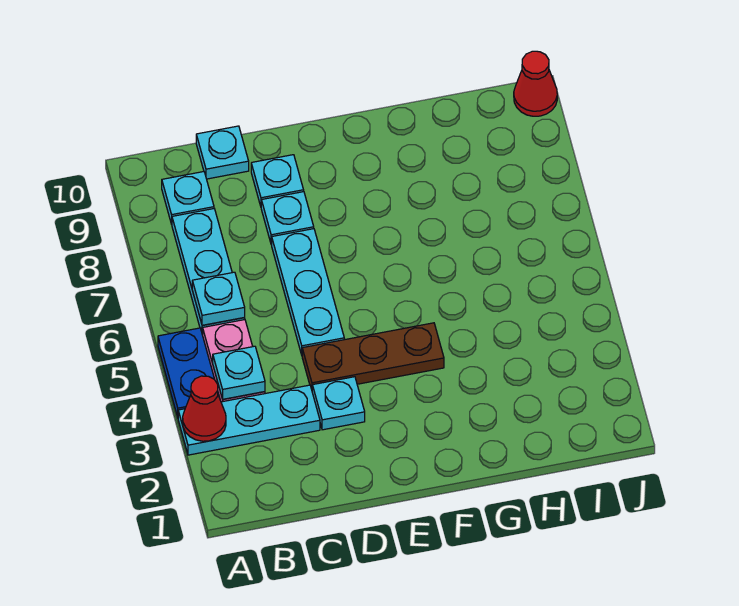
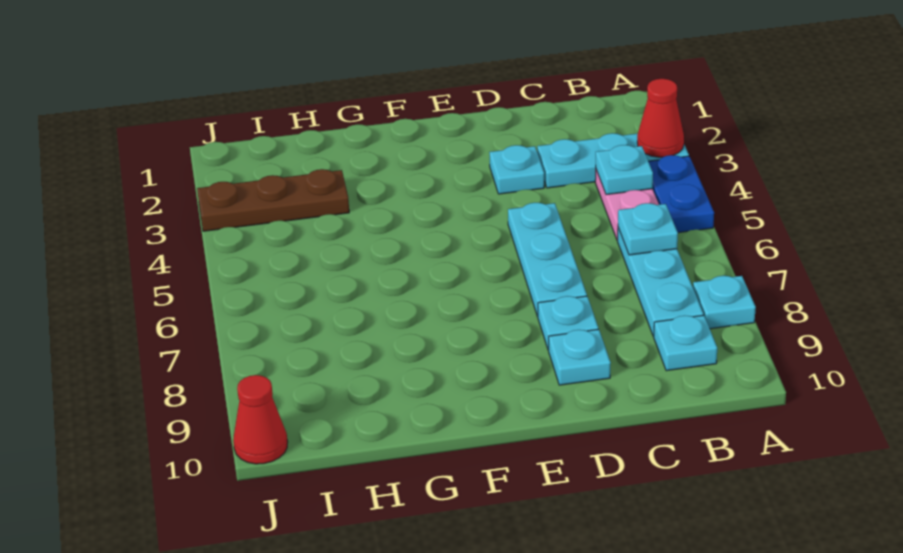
cyan plate C10 level 1 -> cyan plate A8 level 1
brown plate D4:F4 level 1 -> brown plate H3:J3 level 1

